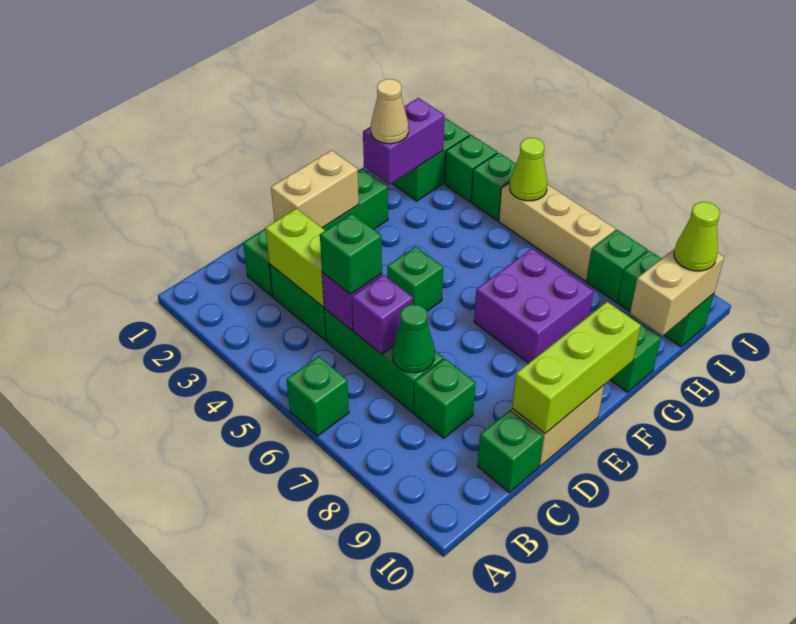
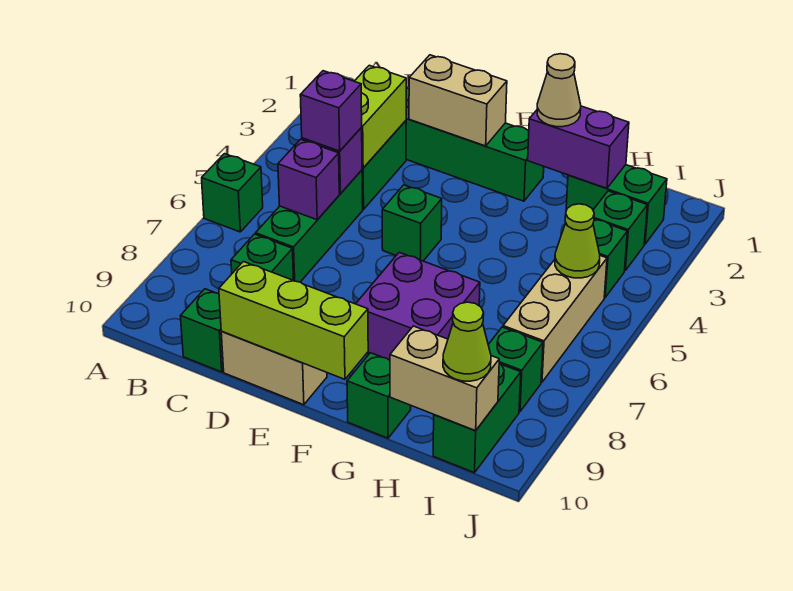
green brick C5 level 3 -> purple brick C5 level 3
green cone C7 level 2 -> none

